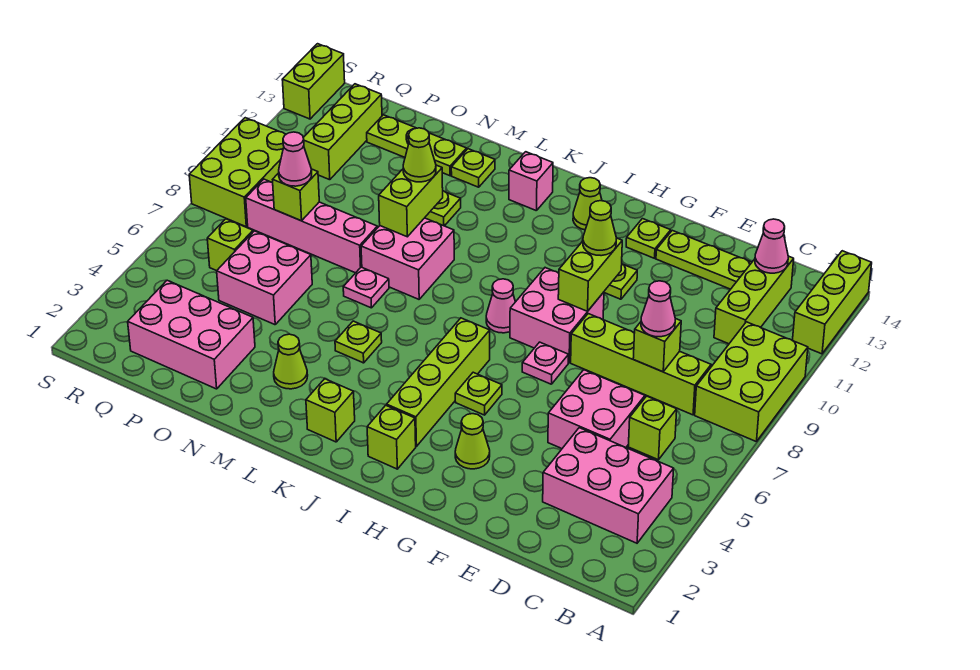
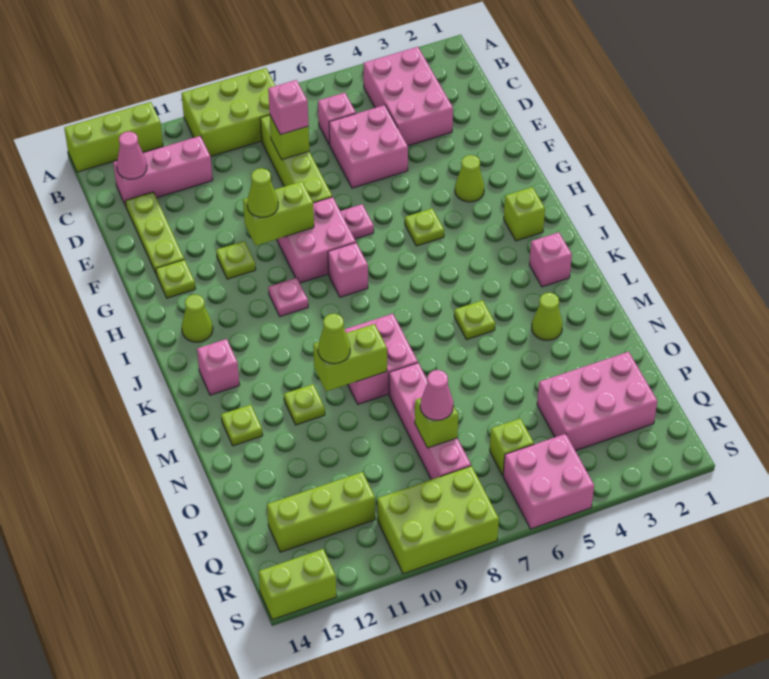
lime brick C6 level 1 -> pink brick C6 level 1
lime brick C11:C13 level 1 -> pink brick C11:C13 level 1
pink cone D8 level 3 -> pink brick D8 level 3
lime brick I3:I6 level 1 -> none
pink cone I8 level 1 -> pink brick I8 level 1
lime brick K2 level 1 -> pink brick K2 level 1
pink plate M7 level 1 -> pink plate I10 level 1
lime plate N13:P13 level 1 -> none
pink brick O2:Q3 level 1 -> pink brick P2:Q4 level 1
pink brick O5:P6 level 1 -> pink brick R5:S6 level 1

